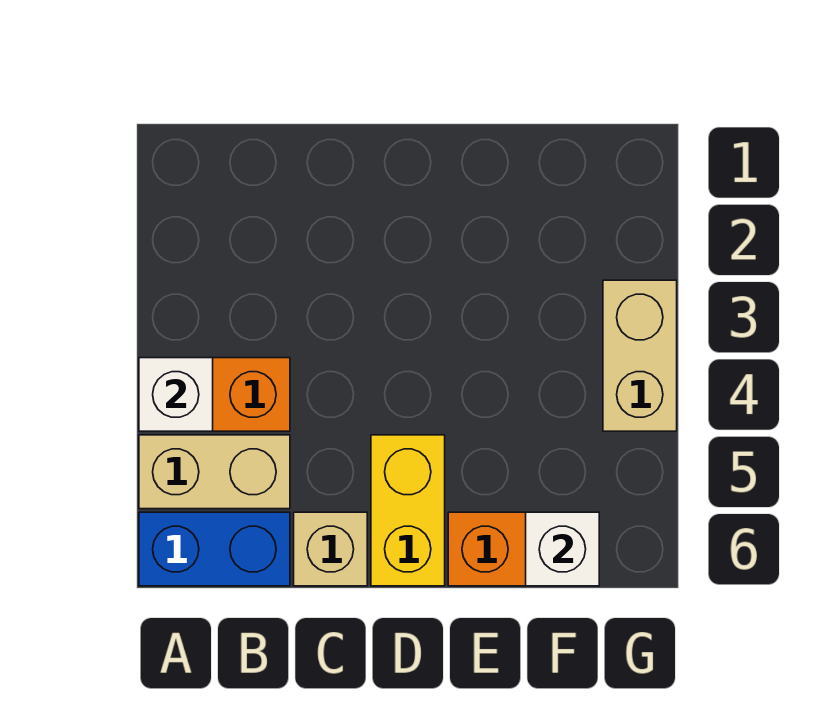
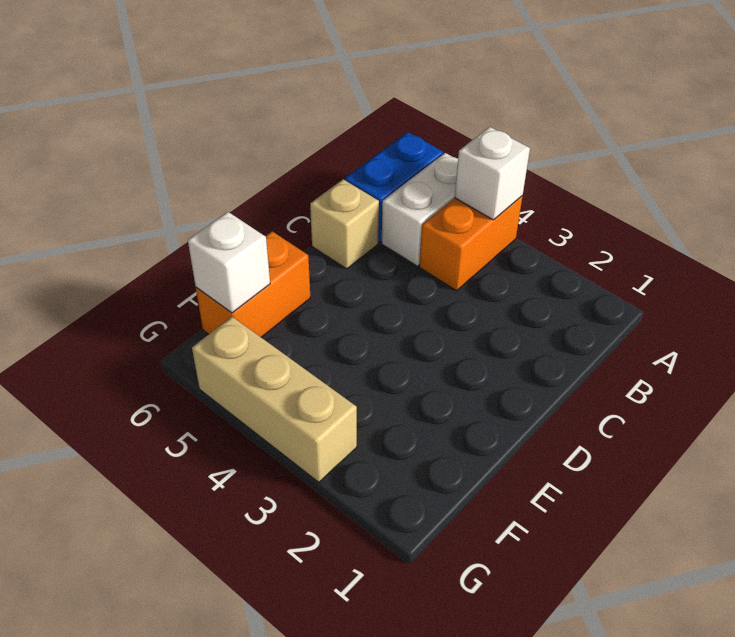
tan brick A5:B5 level 1 -> white brick A5:B5 level 1
yellow brick D5:D6 level 1 -> none
tan brick G3:G4 level 1 -> tan brick G3:G5 level 1

